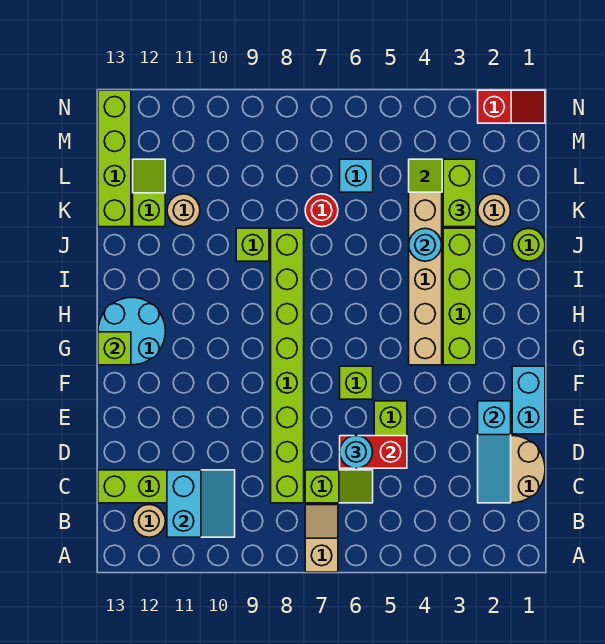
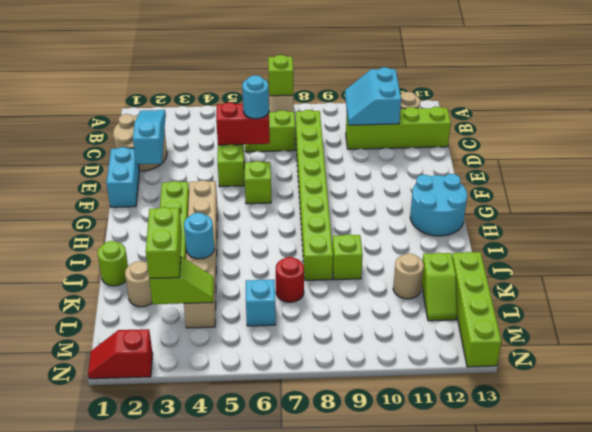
lime brick G13 level 2 -> lime brick A7 level 2

